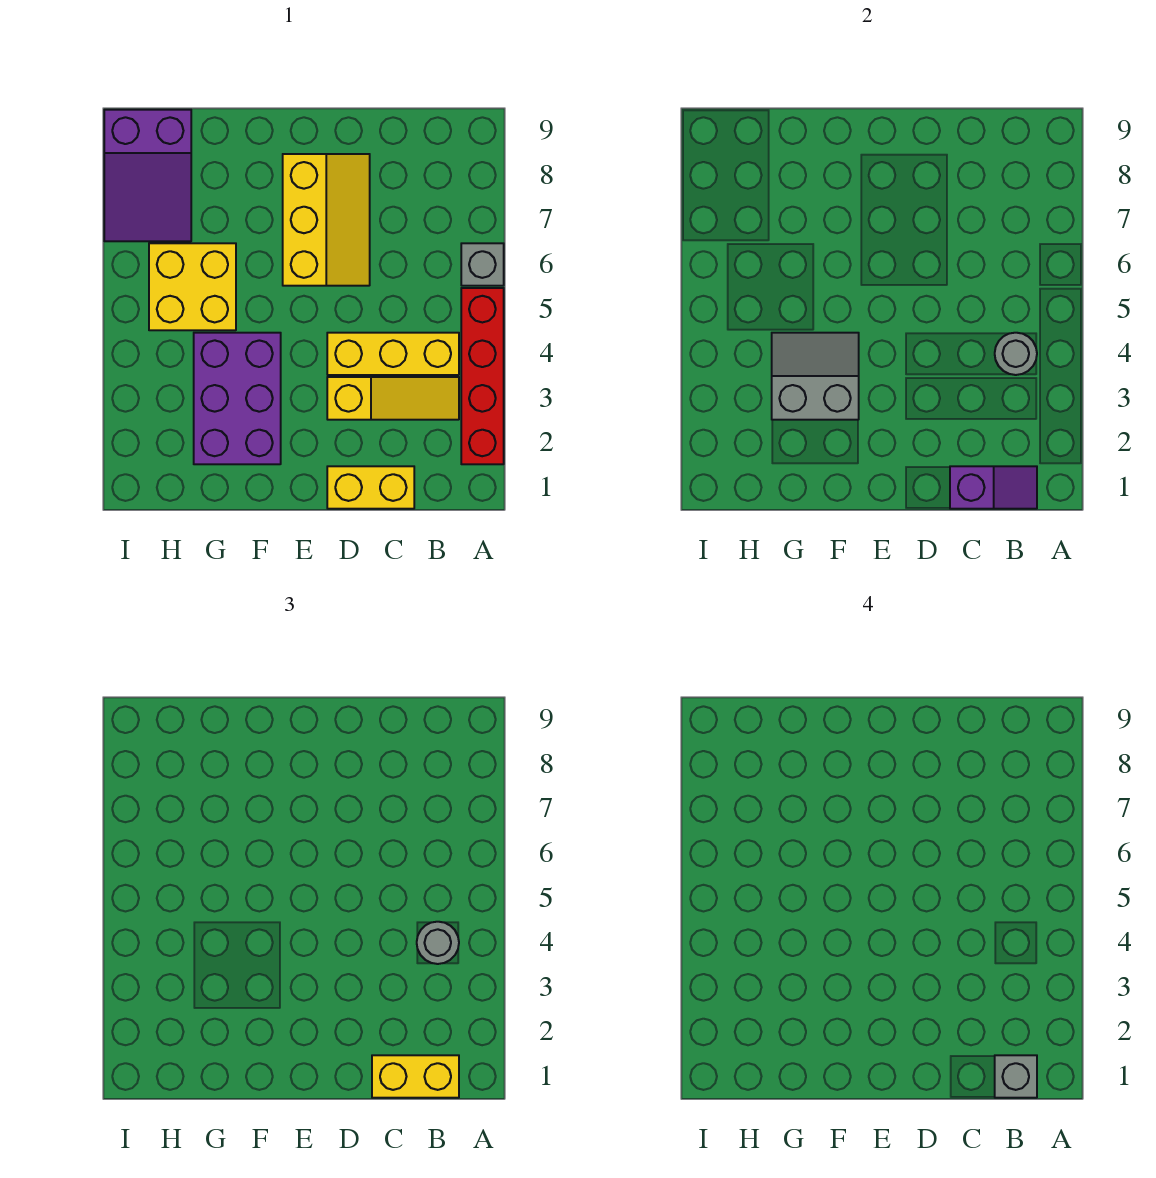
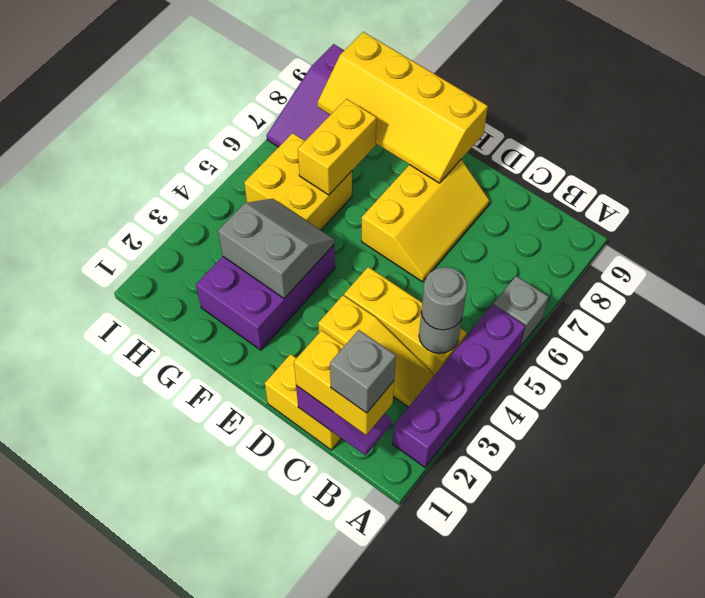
red brick A2:A5 level 1 -> purple brick A2:A5 level 1
none -> yellow slope E8:H9 level 2 top 9
none -> yellow brick G6:G7 level 2

